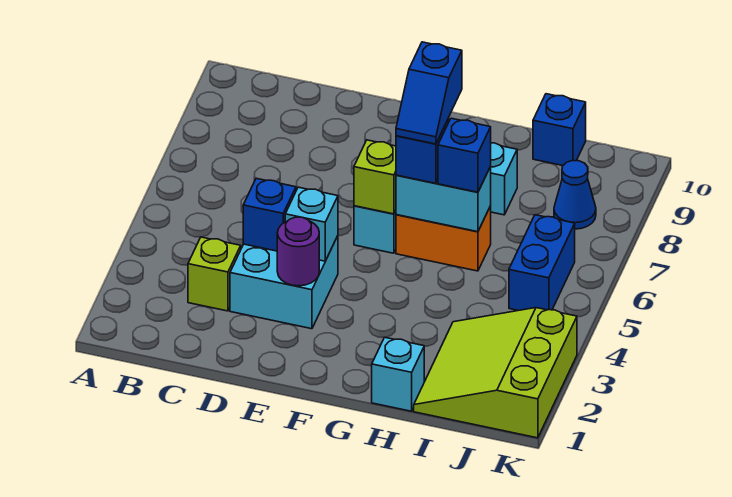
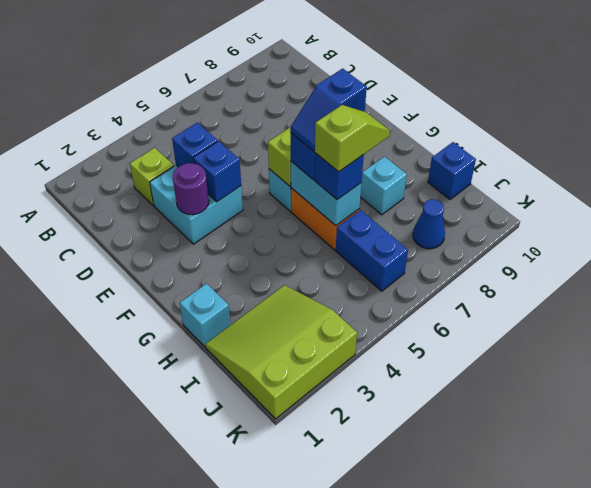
cyan brick E4 level 2 -> blue brick E4 level 2
none -> lime slope H6:H7 level 4 top 6
blue brick J5:J6 level 1 -> blue brick I6:J6 level 1

